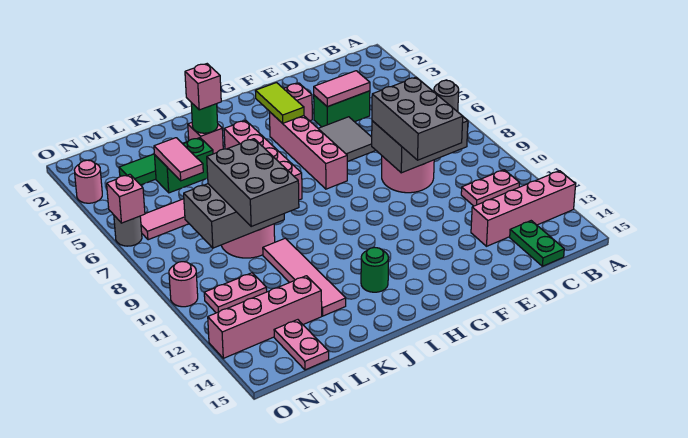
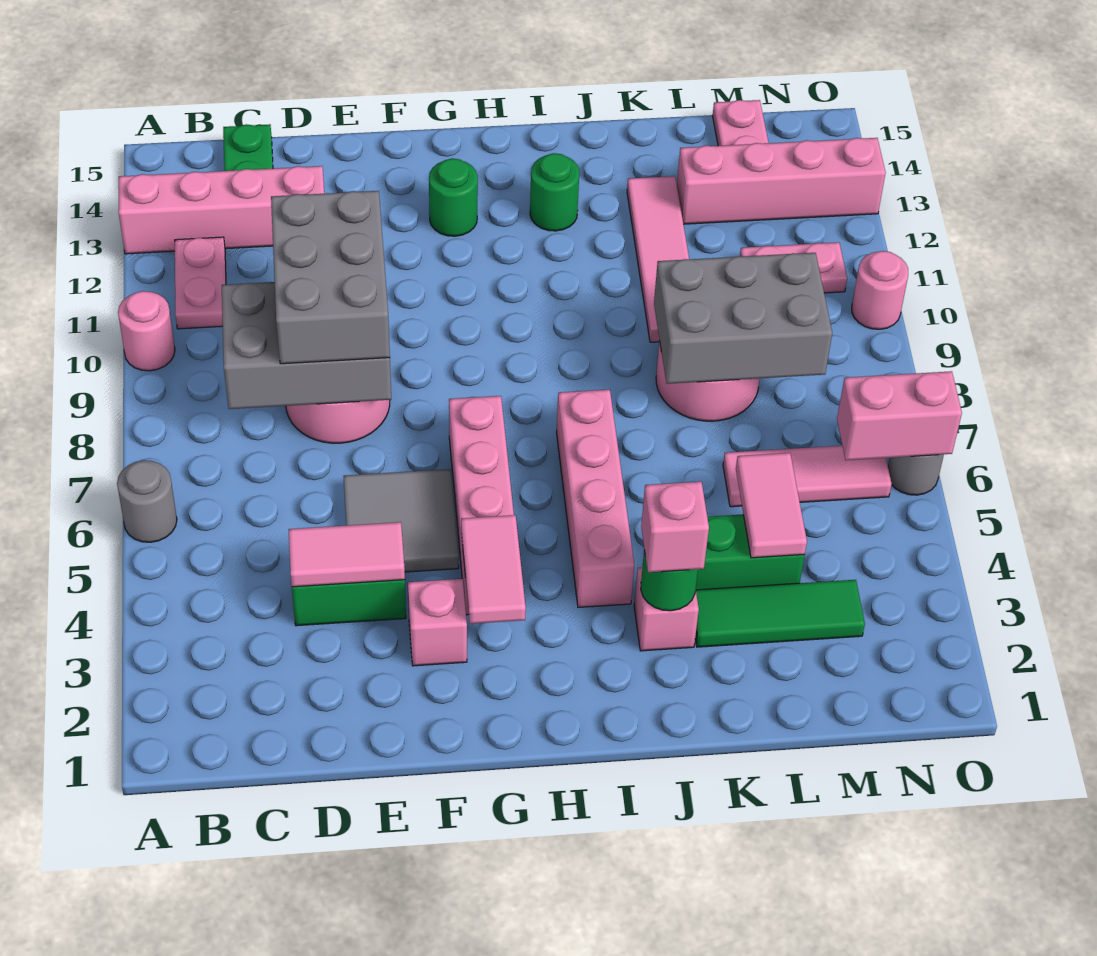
pink plate B11:C11 level 1 -> pink plate B11:B12 level 1
lime tile G3:G4 level 2 -> pink tile G3:G4 level 2
none -> green round brick G13 level 1
grey brick K8:L10 level 3 -> none
pink round brick O3 level 1 -> pink round brick A10 level 1
pink brick O6 level 2 -> pink brick N6:O6 level 2

